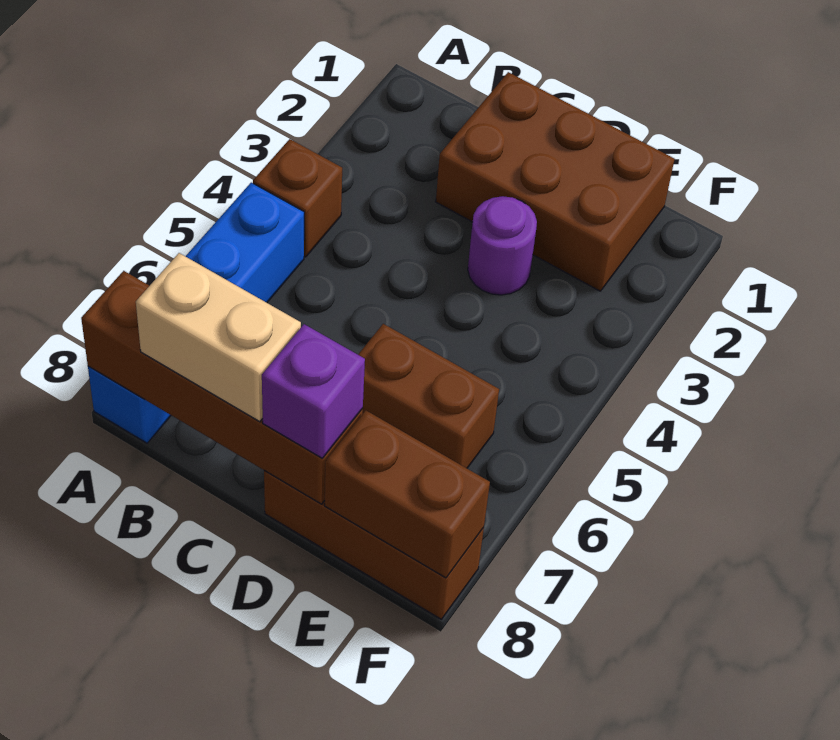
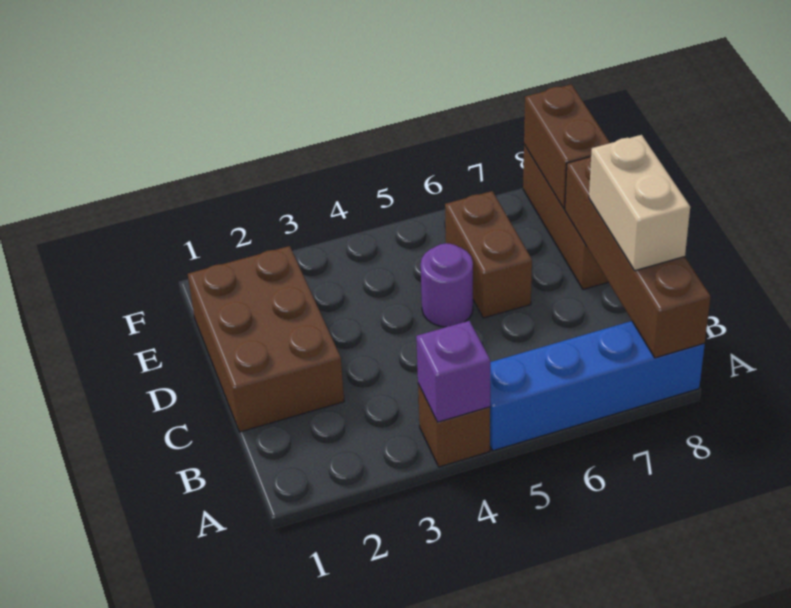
purple round brick D3 level 1 -> purple round brick D5 level 1
purple brick D8 level 3 -> purple brick A4 level 2

